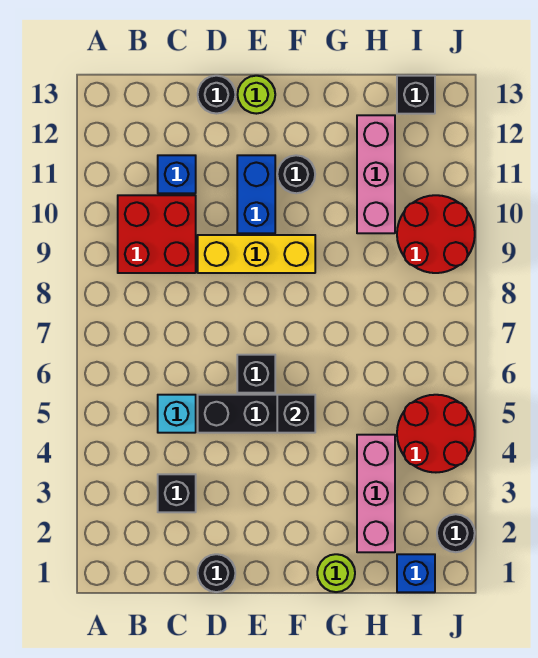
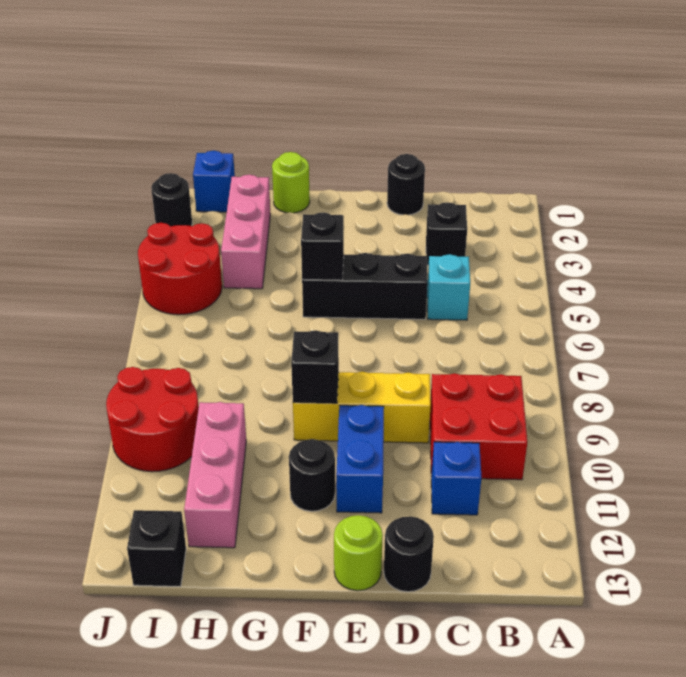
black brick E6 level 1 -> black brick F9 level 2

